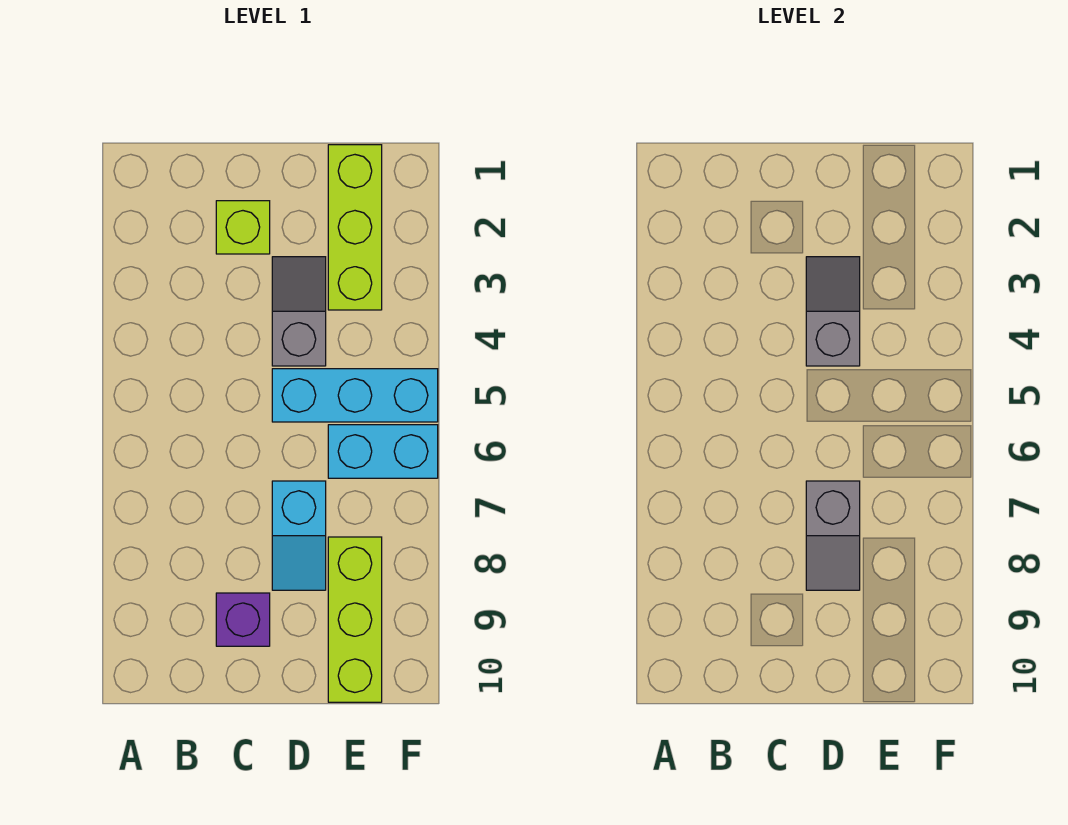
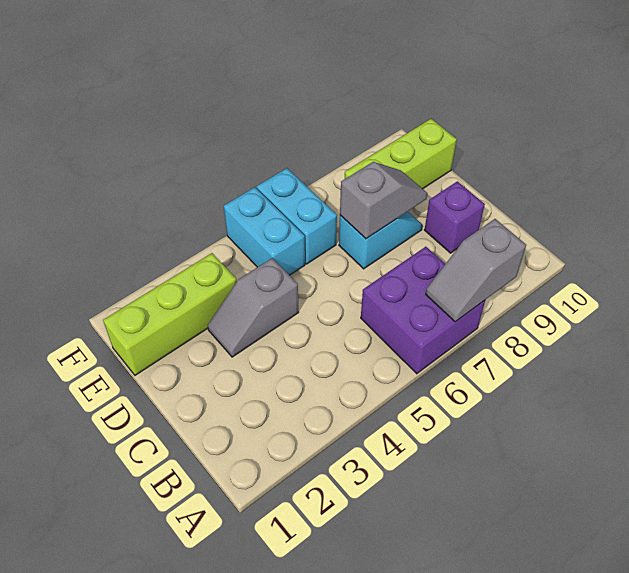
none -> purple brick A6:B7 level 1
lime brick C2 level 1 -> none
grey slope D3:D4 level 2 top 4 -> grey slope A7:A8 level 2 top 8
cyan brick D5:F5 level 1 -> cyan brick E5:F5 level 1

